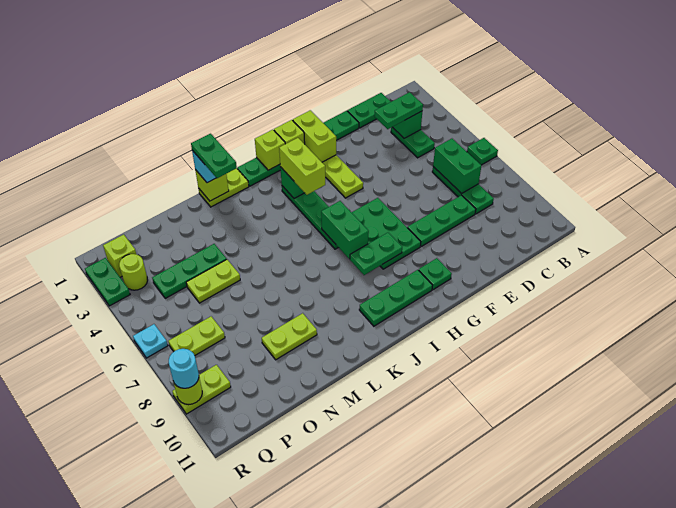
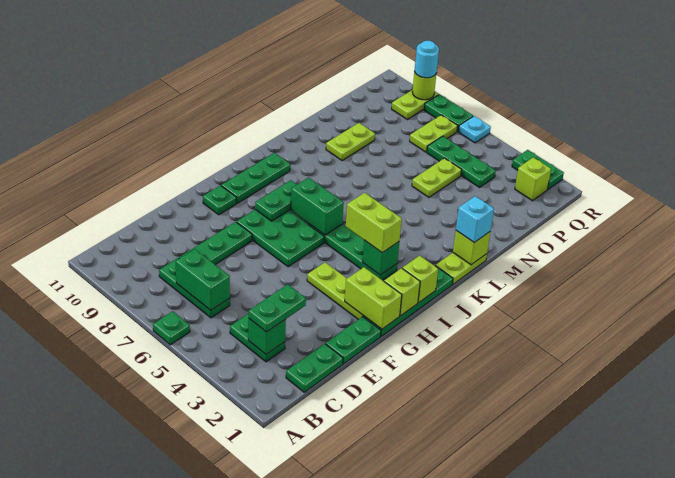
green plate L1:L2 level 4 -> green plate R7:R8 level 1
green plate N4:P4 level 1 -> green plate P4:P6 level 1
lime round brick Q3 level 1 -> none

